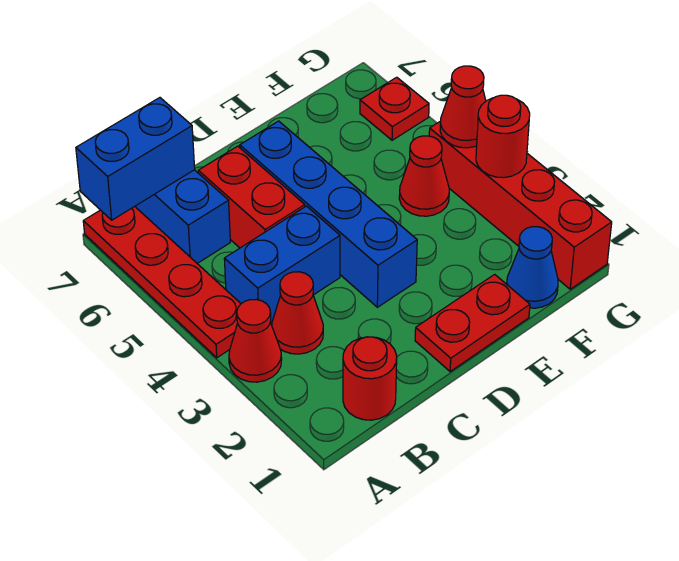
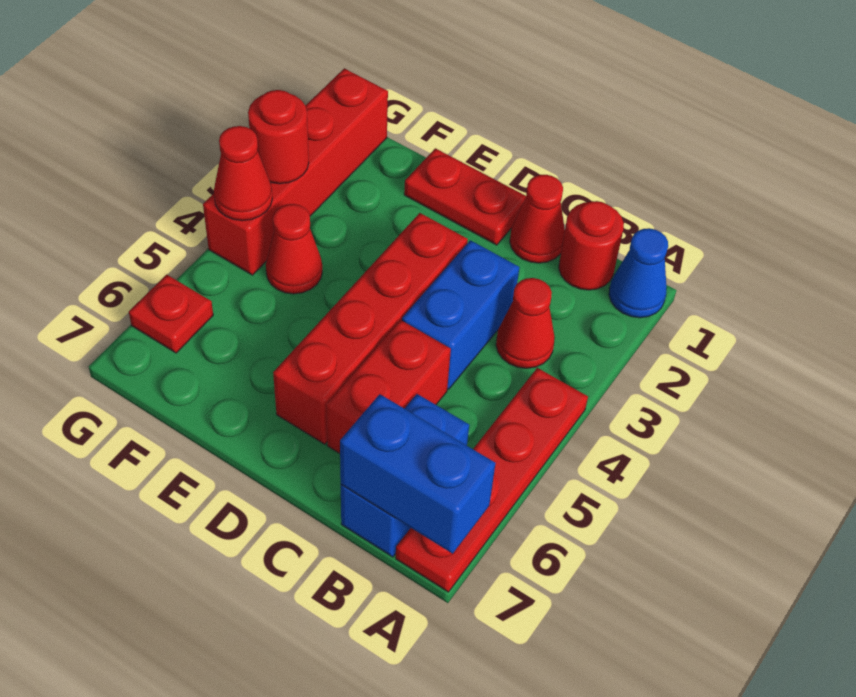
red cone A3 level 1 -> red cone C1 level 1
blue brick B4:C4 level 1 -> blue brick C3:C4 level 1
blue brick D3:D6 level 1 -> red brick D3:D6 level 1
blue cone F1 level 1 -> blue cone A1 level 1

